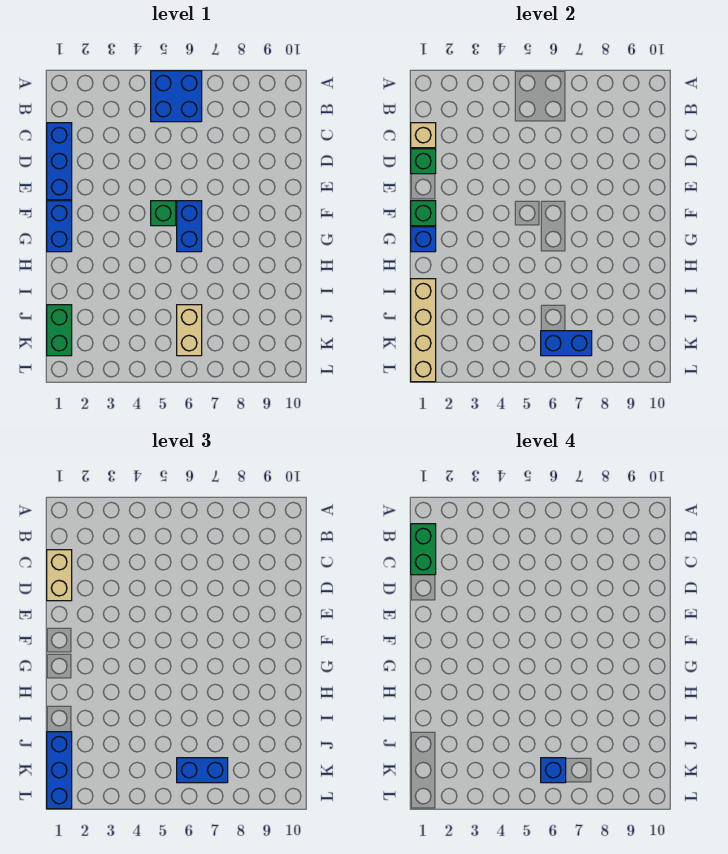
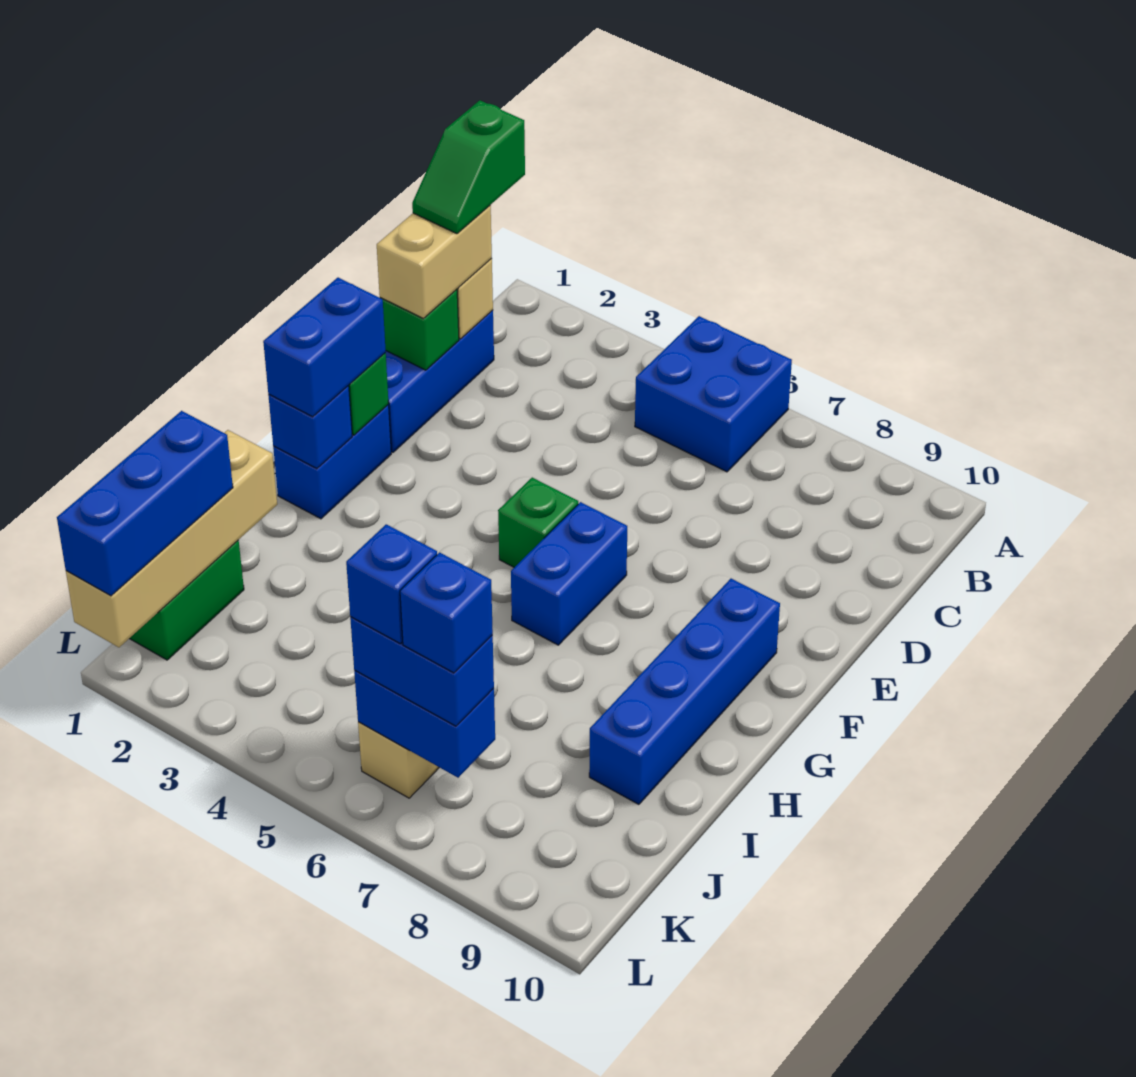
green brick B1:C1 level 4 -> green slope B1:C1 level 4 top B
none -> blue brick F1:G1 level 3
none -> blue brick F9:I9 level 1
none -> blue brick K7 level 4

